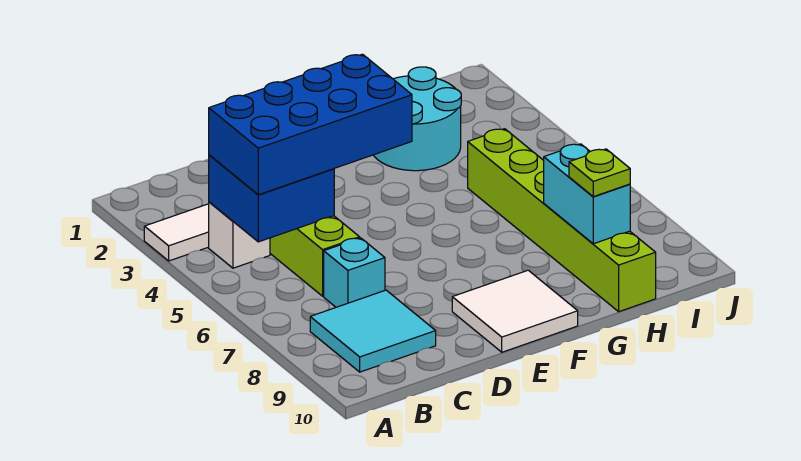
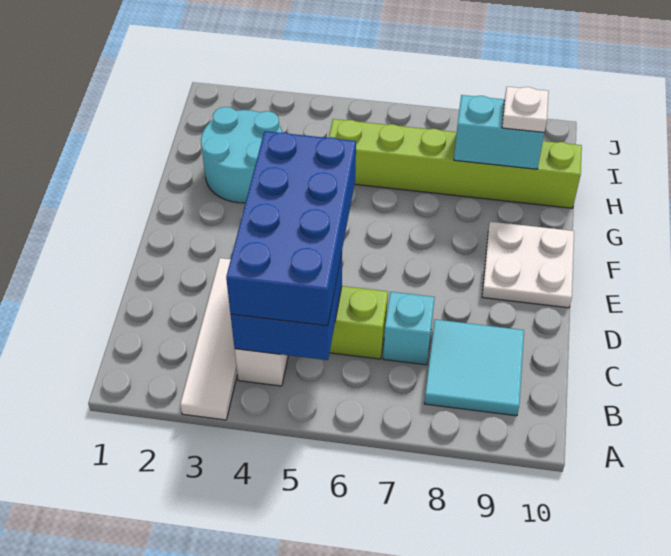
white tile E9:F10 level 1 -> white plate E9:F10 level 1
lime plate H9 level 3 -> white plate H9 level 3

